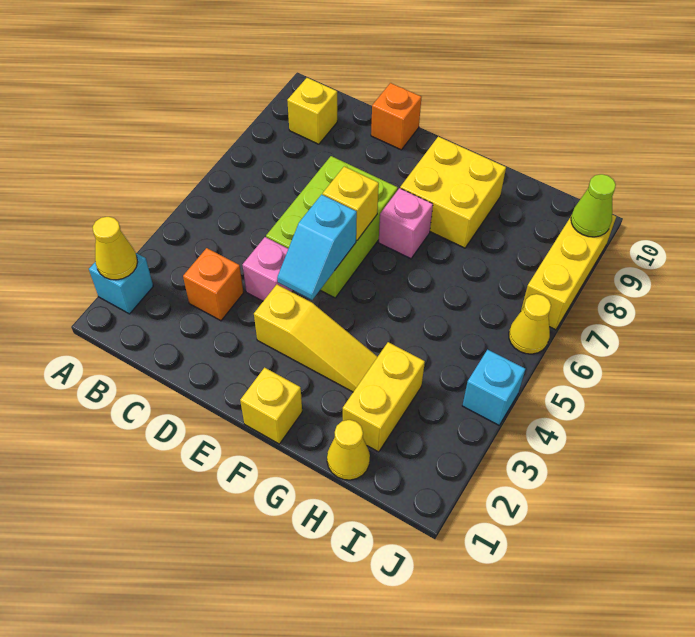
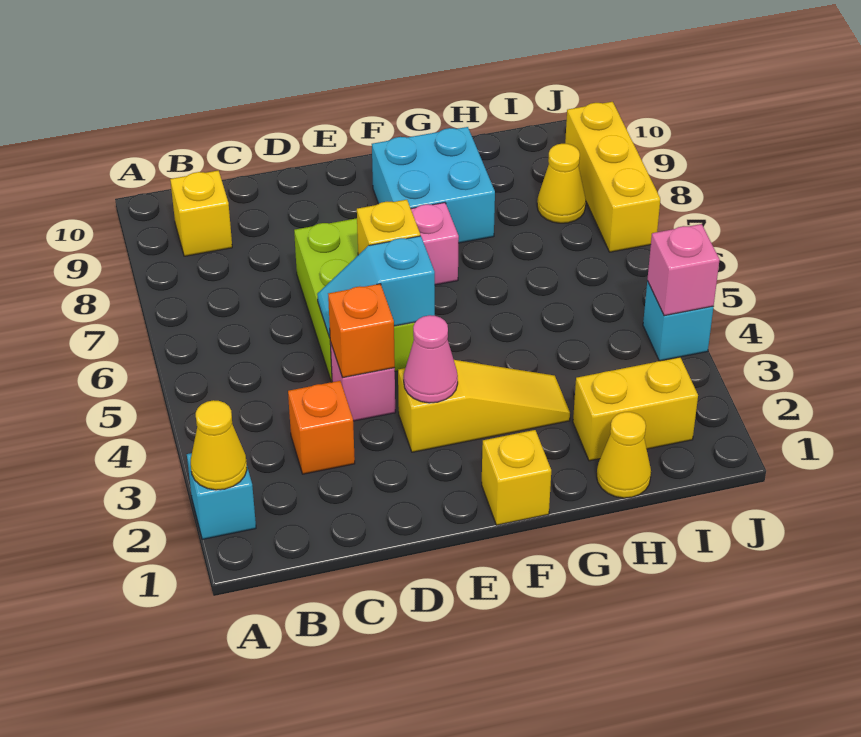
orange brick D10 level 1 -> orange brick D4 level 2
none -> pink cone E3 level 2
cyan slope E4:E5 level 2 top 5 -> cyan slope D5:E5 level 2 top E
yellow brick F8:G9 level 1 -> cyan brick F8:G9 level 1
yellow brick H2:H3 level 1 -> yellow brick H2:I2 level 1
none -> pink brick J4 level 2
yellow cone J6 level 1 -> yellow cone I8 level 1
lime cone J9 level 2 -> none

